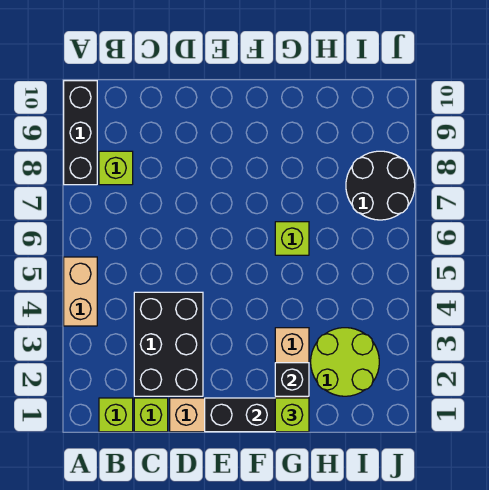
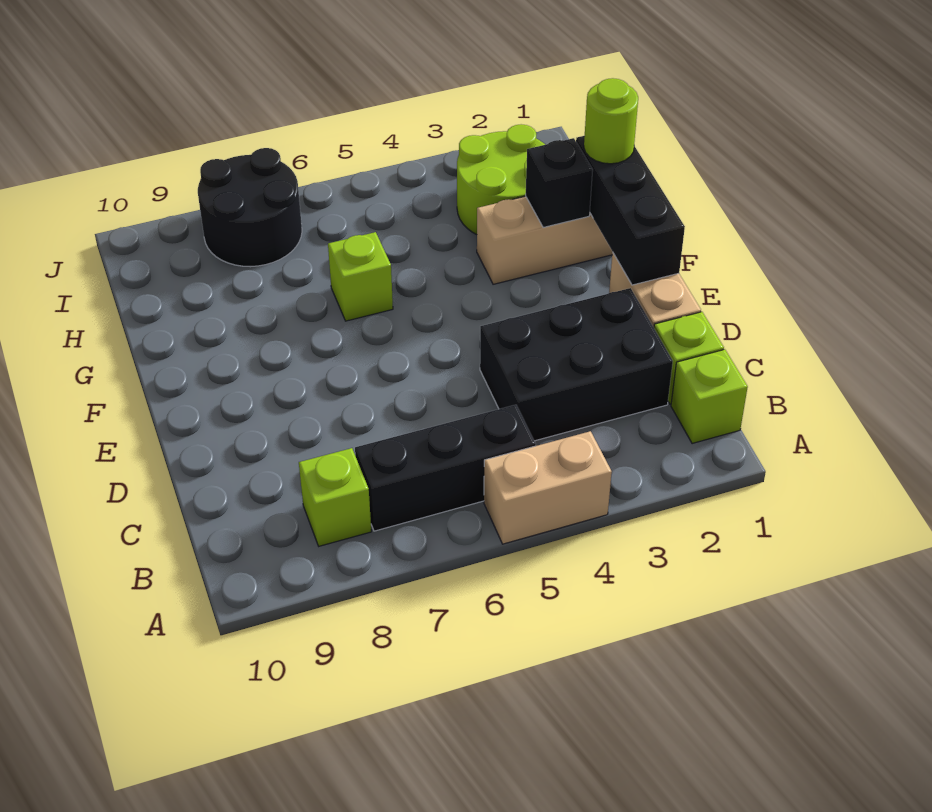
black brick A8:A10 level 1 -> black brick B5:B7 level 1
lime brick G1 level 3 -> lime round brick G1 level 3

